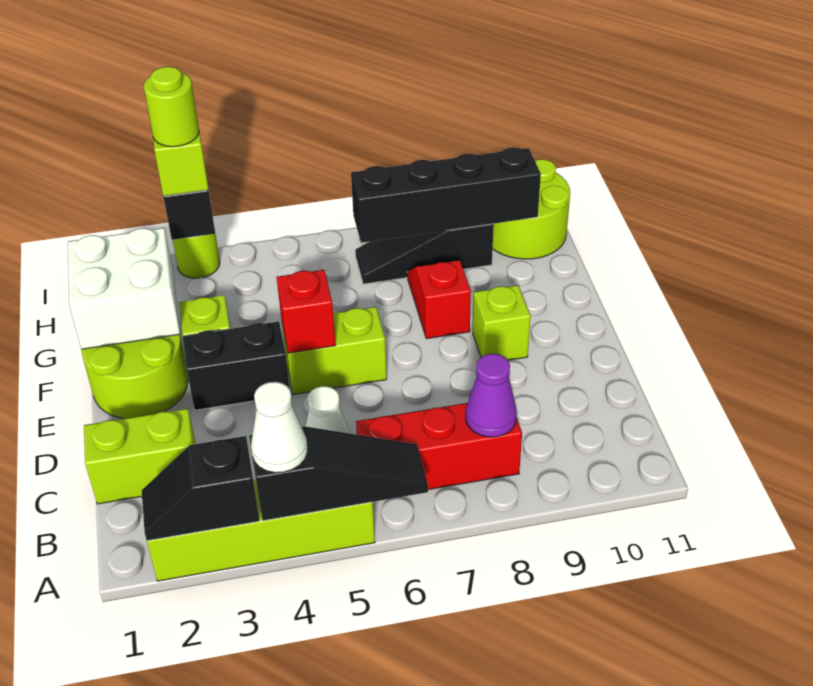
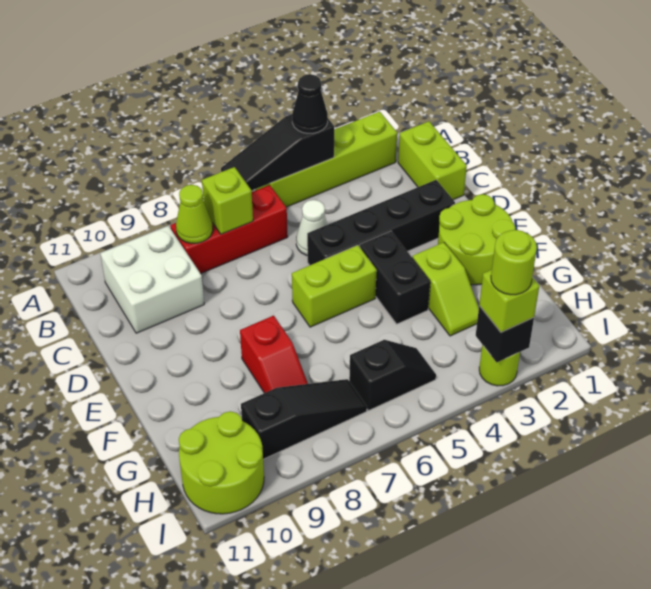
black slope A2:A3 level 2 top 3 -> black slope H5:H6 level 1 top 6
white cone A4 level 3 -> black cone A4 level 3
purple cone B8 level 2 -> lime cone B8 level 2
lime brick C1:C2 level 1 -> lime brick B1:C1 level 1
black brick E3:E4 level 1 -> black brick E4:F4 level 1
red brick E5 level 2 -> none
lime brick E9 level 1 -> lime brick B7 level 2
white brick F1:G2 level 2 -> white brick B9:C10 level 1
black brick H7:H10 level 2 -> black brick D2:D5 level 1

